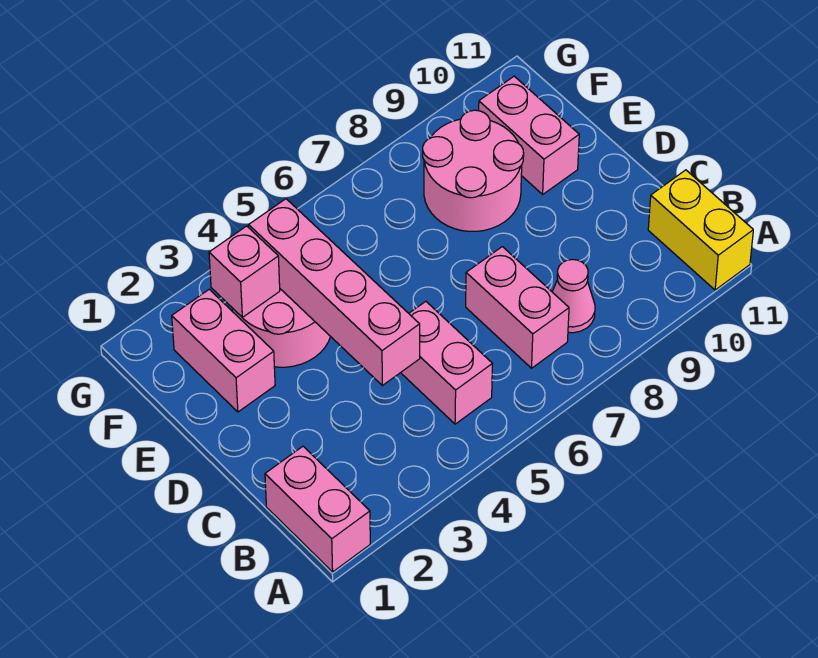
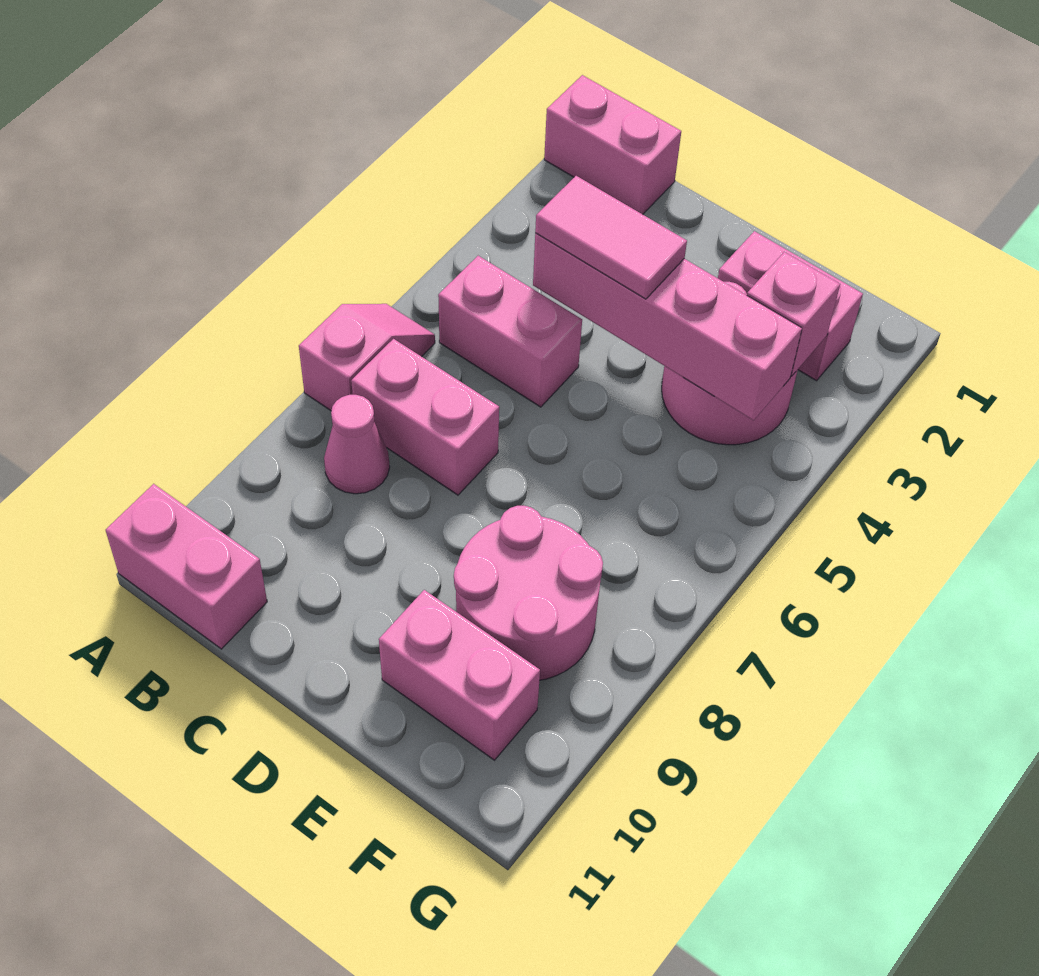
none -> pink slope A6:A7 level 1 top 7
yellow brick A11:B11 level 1 -> pink brick A11:B11 level 1
none -> pink tile C4:D4 level 3

